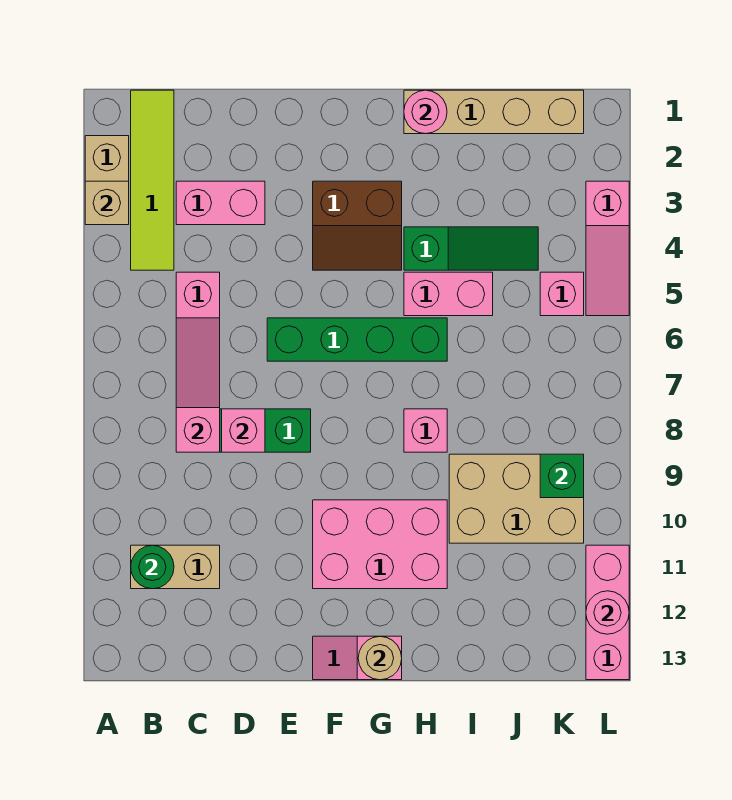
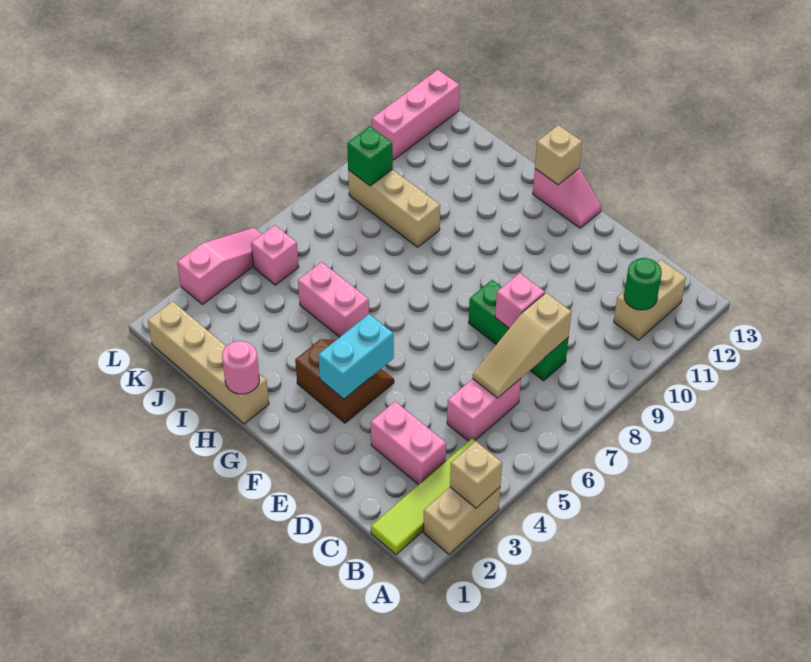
tan brick B11:C11 level 1 -> tan brick B11:B12 level 1
pink slope C6:C8 level 2 top 8 -> tan slope C6:C8 level 2 top 8
green brick E6:H6 level 1 -> none
none -> cyan brick F3:F4 level 2
pink brick F10:H11 level 1 -> none
tan round brick G13 level 2 -> tan brick G13 level 2
green slope H4:J4 level 1 top H -> none
pink brick H8 level 1 -> none
tan brick I9:K10 level 1 -> tan brick I9:K9 level 1
pink round brick L12 level 2 -> none

